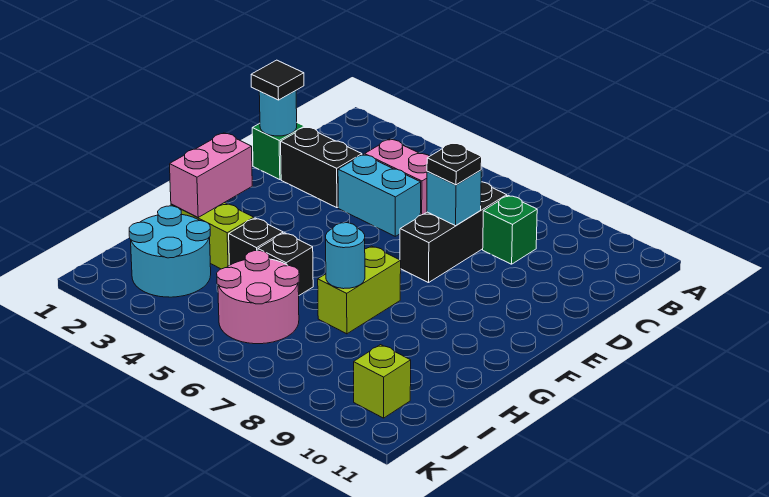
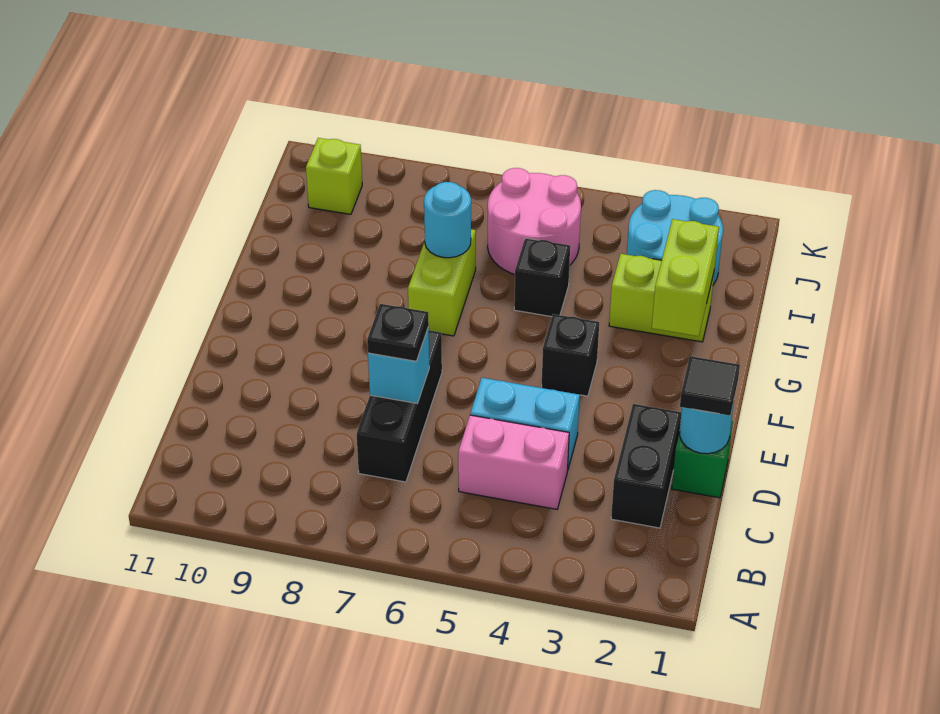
green brick C8 level 1 -> none
black brick D2:D3 level 1 -> black brick C2:D2 level 1
pink brick G2:H2 level 2 -> lime brick G2:H2 level 2
black brick H4 level 1 -> black brick F4 level 1

